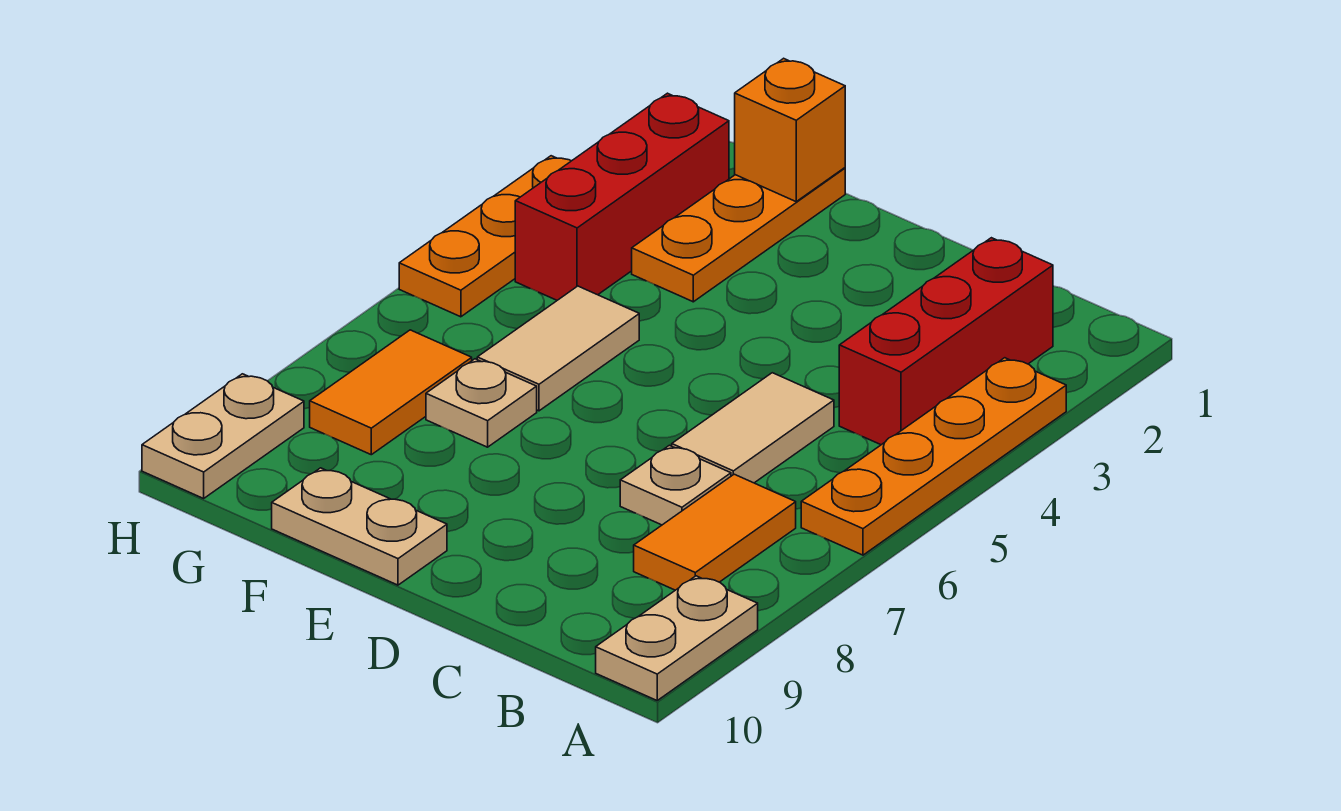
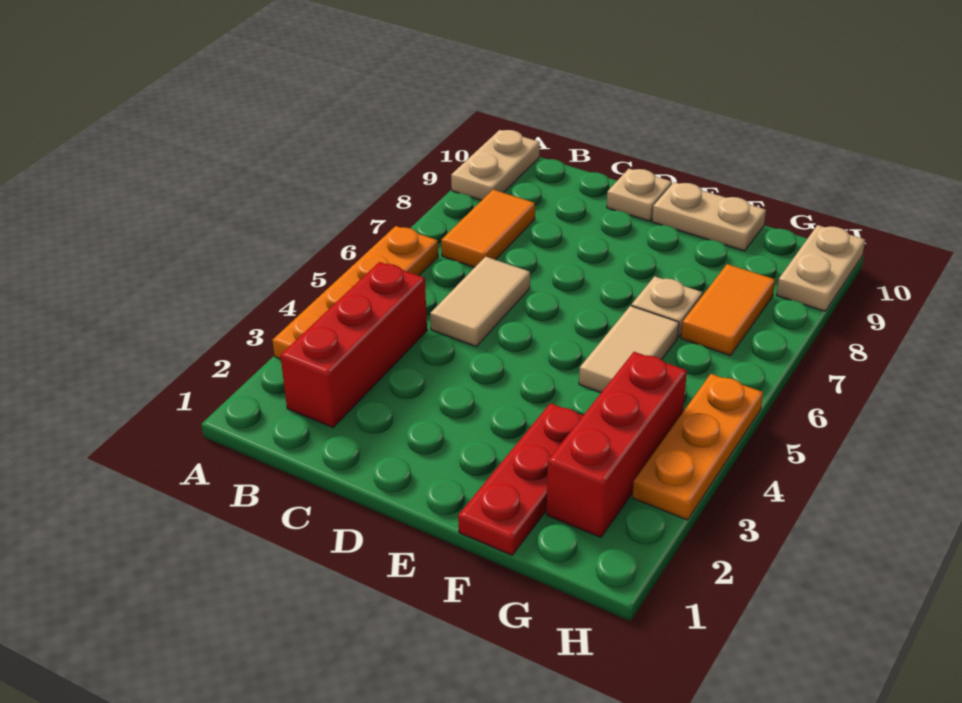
tan plate C7 level 1 -> tan plate D10 level 1
orange plate F1:F3 level 1 -> red plate F1:F3 level 1
orange brick F1 level 2 -> none

